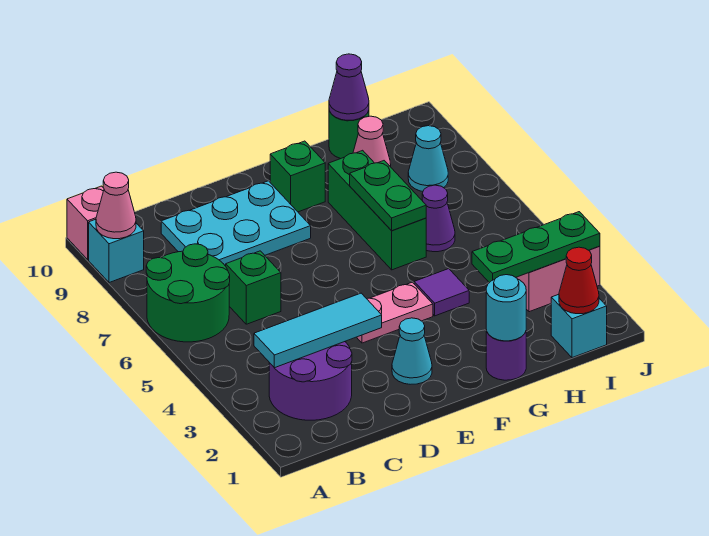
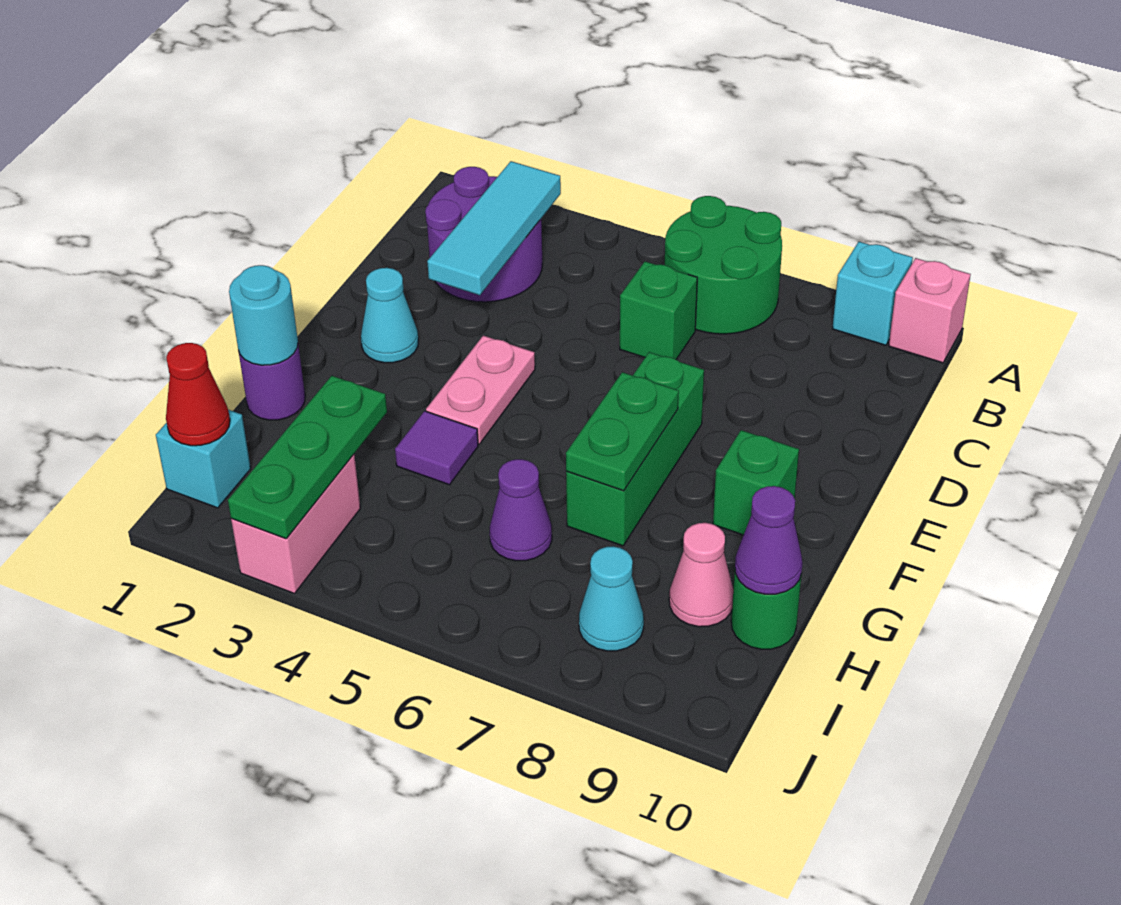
pink cone A9 level 2 -> none
cyan plate C8:E9 level 1 -> none
green brick G6:G8 level 1 -> green brick E7:G7 level 1
green plate G6:G7 level 2 -> green plate F7:G7 level 2

